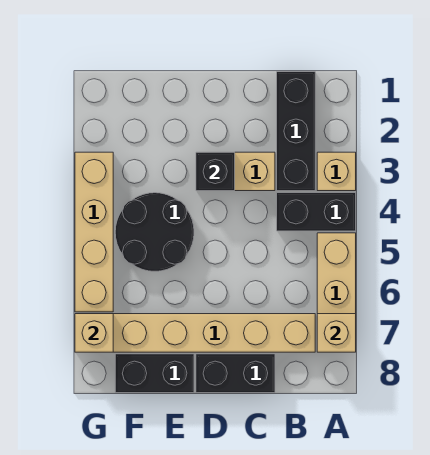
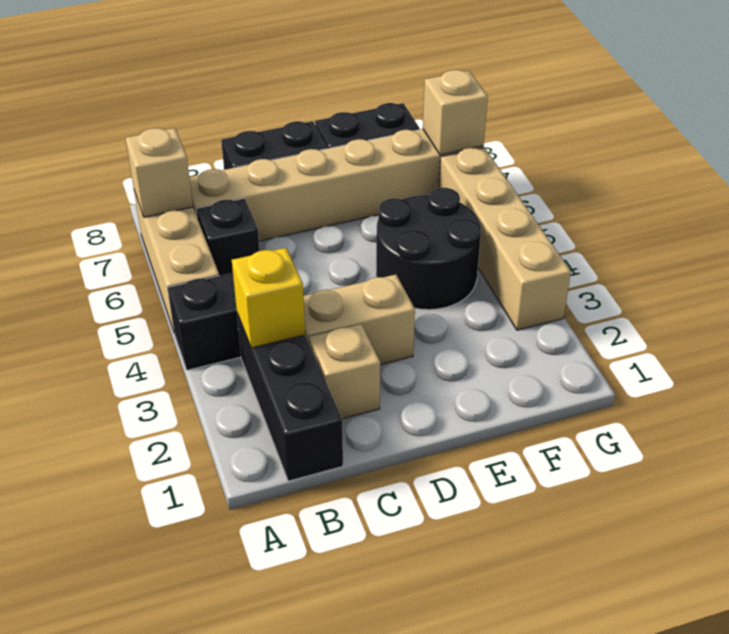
tan brick A3 level 1 -> tan brick C2 level 1
none -> yellow brick B3 level 2
black brick D3 level 2 -> black brick B6 level 1

